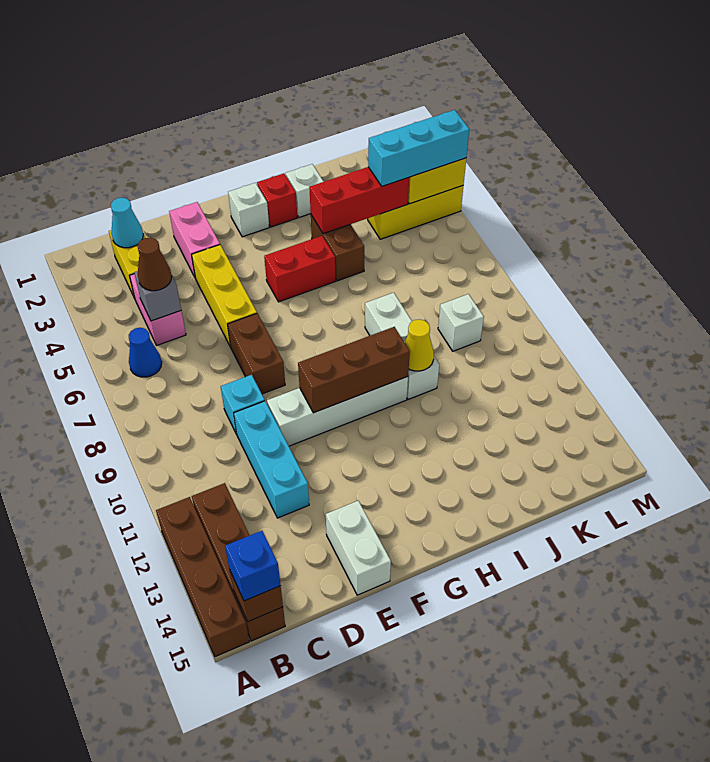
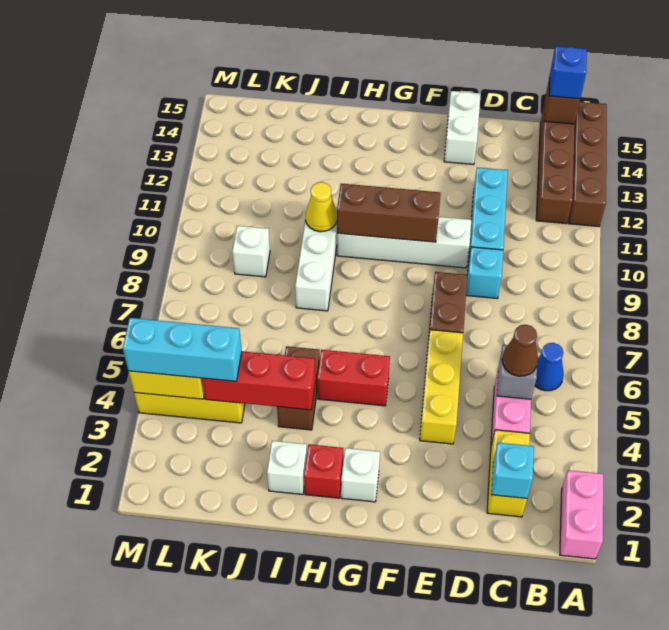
cyan cone C2 level 2 -> cyan brick C2 level 2
pink brick E2:E3 level 1 -> pink brick A1:A2 level 1

